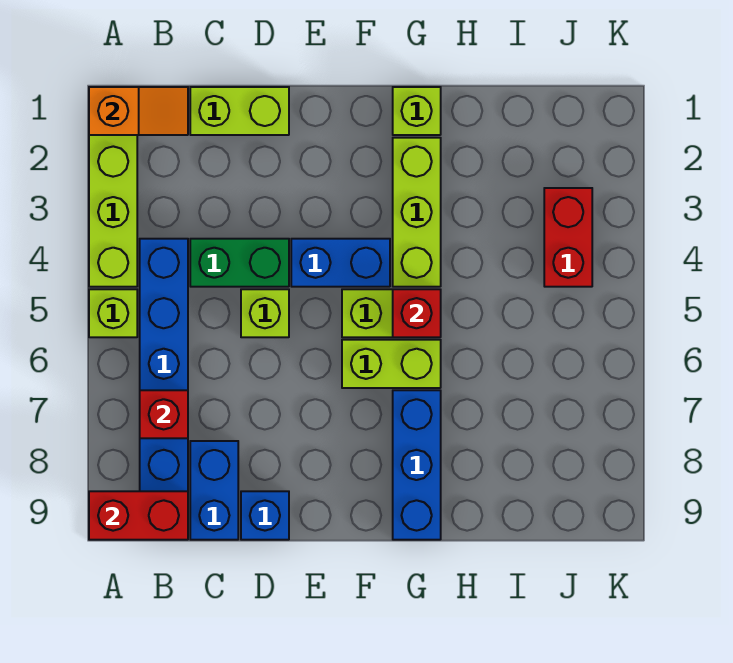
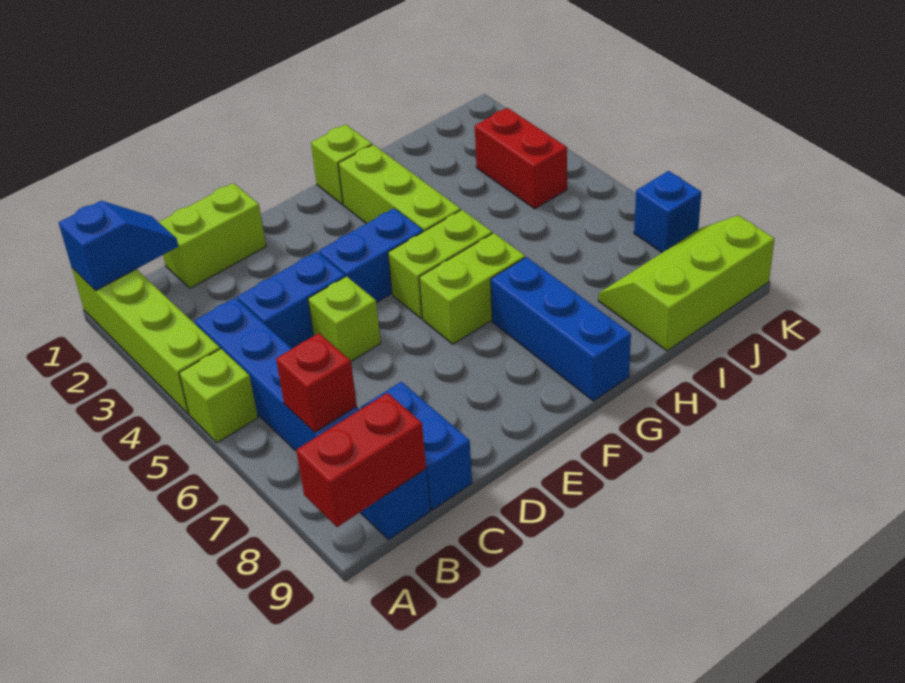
orange slope A1:B1 level 2 top A -> blue slope A1:B1 level 2 top A
green brick C4:D4 level 1 -> blue brick C4:D4 level 1
blue brick D9 level 1 -> blue brick K7 level 1
red brick G5 level 2 -> none
none -> lime slope I8:K9 level 1 top 9

